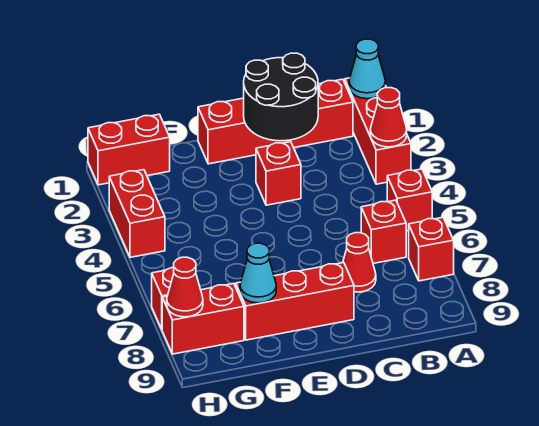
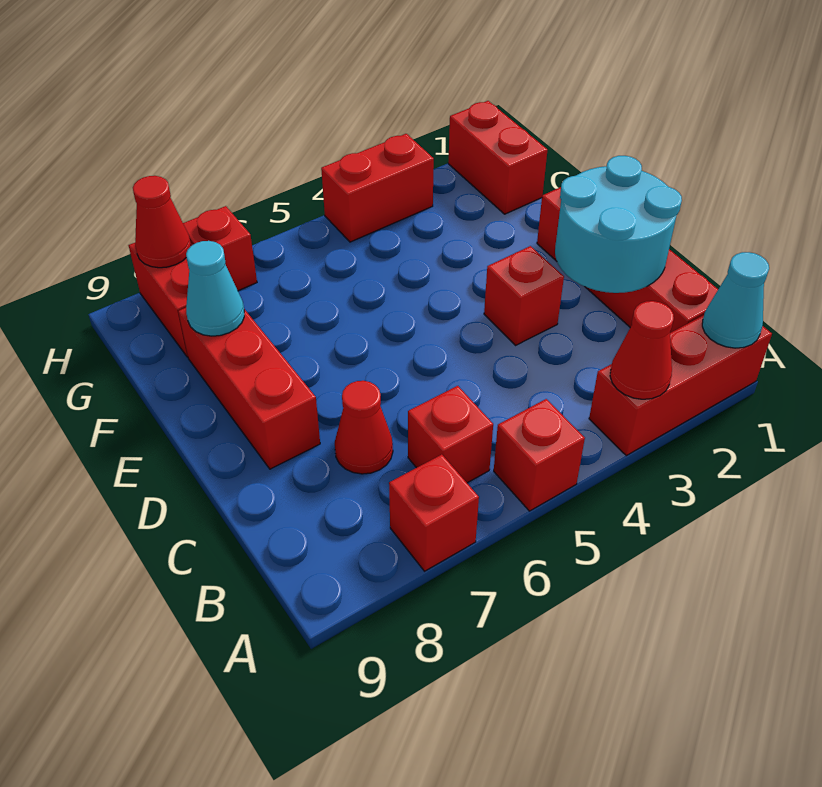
black round brick C1:D2 level 2 -> cyan round brick C1:D2 level 2

